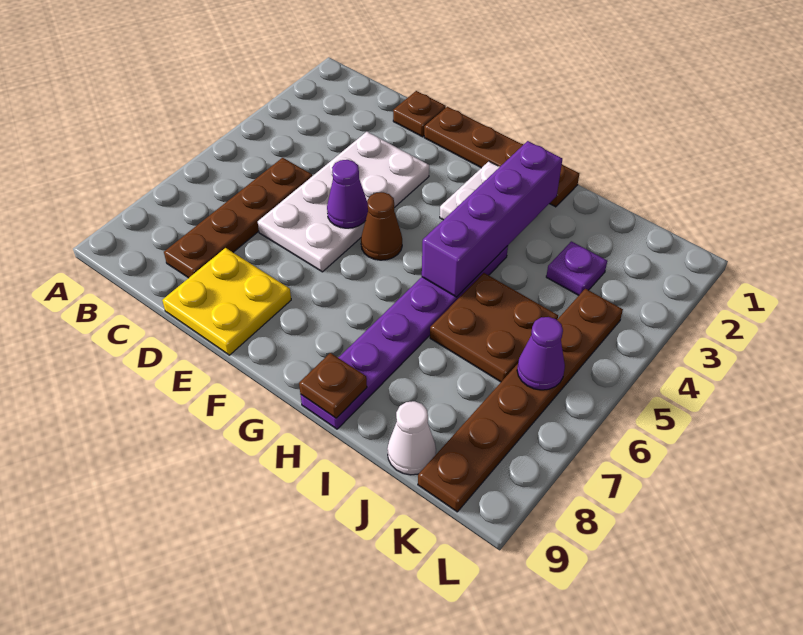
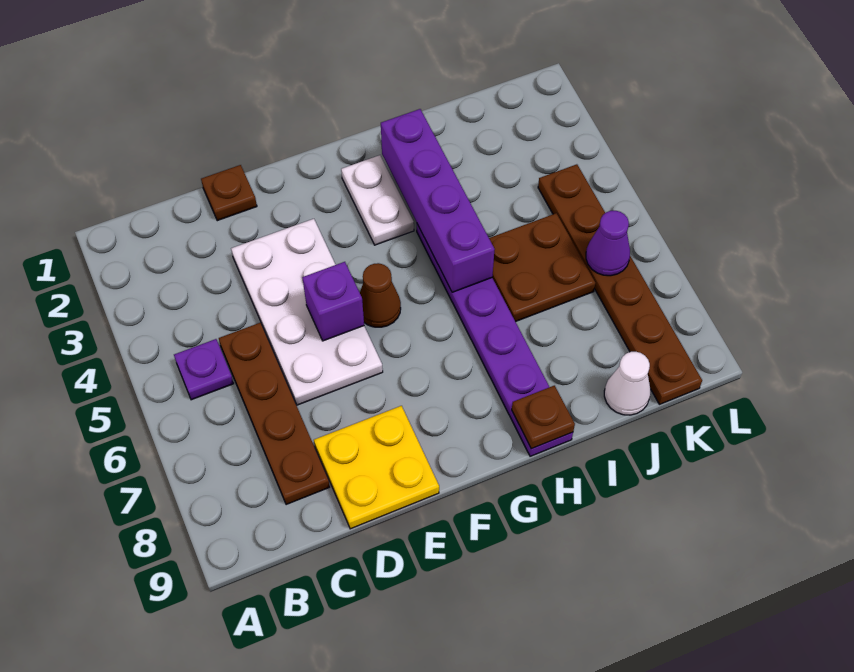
brown plate E1:H1 level 1 -> none
purple cone E5 level 2 -> purple brick E5 level 2
purple plate J3 level 1 -> purple plate B5 level 1

